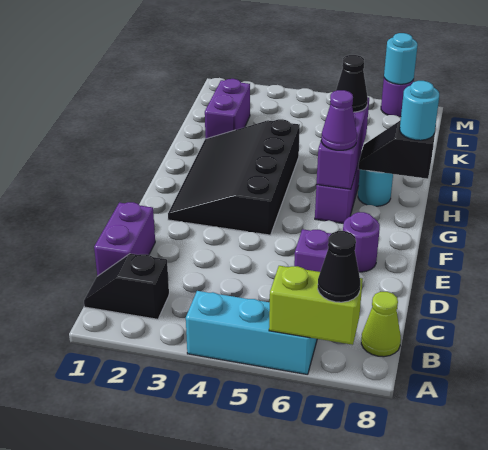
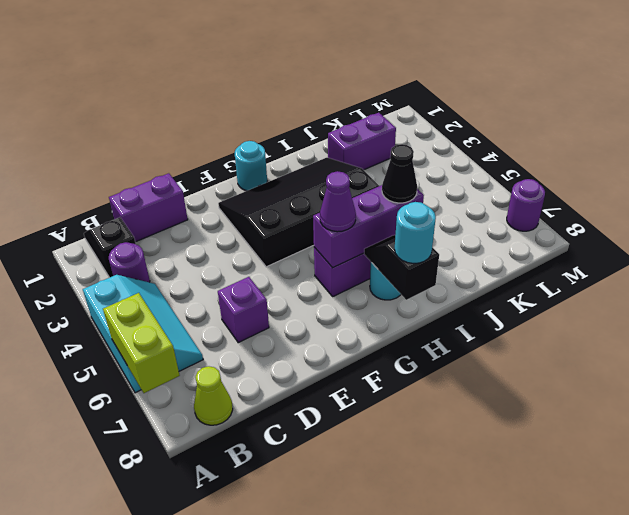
black cone A7 level 3 -> none
purple round brick E7 level 1 -> purple round brick B3 level 1
cyan round brick M7 level 2 -> cyan round brick G1 level 1

